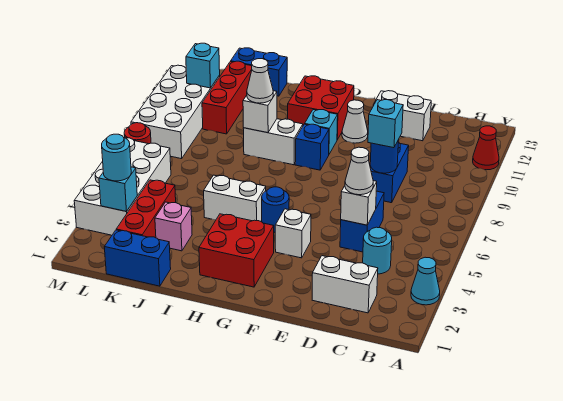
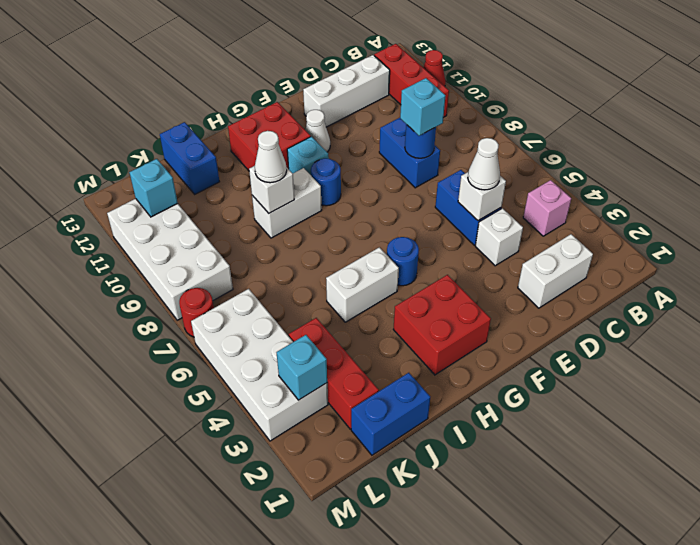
cyan cone A3 level 1 -> none
cyan round brick C4 level 1 -> none
white brick D12:E12 level 1 -> white brick C12:E12 level 1
white brick F4 level 1 -> white brick D4 level 1
blue brick G9 level 1 -> blue round brick G9 level 1
pink brick J3 level 1 -> pink brick B4 level 1
blue brick J13:K13 level 1 -> blue brick J12:J13 level 1
red brick K10:K12 level 1 -> red brick B10:B12 level 1
cyan round brick L3 level 3 -> none

